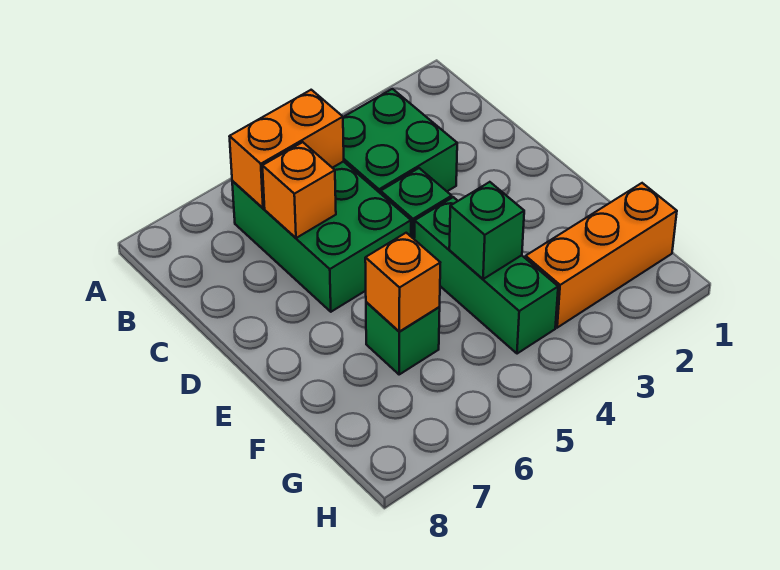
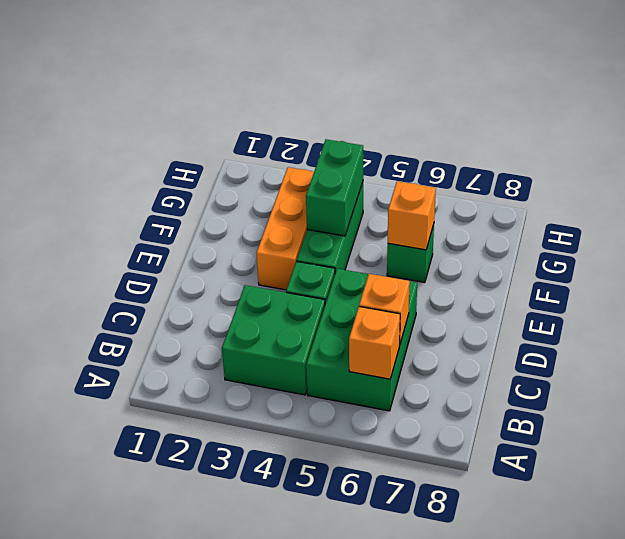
orange brick B5:B6 level 2 -> orange brick B6 level 2
green brick F4 level 2 -> green brick F4:G4 level 2
orange brick G1:G3 level 1 -> orange brick E3:G3 level 1

